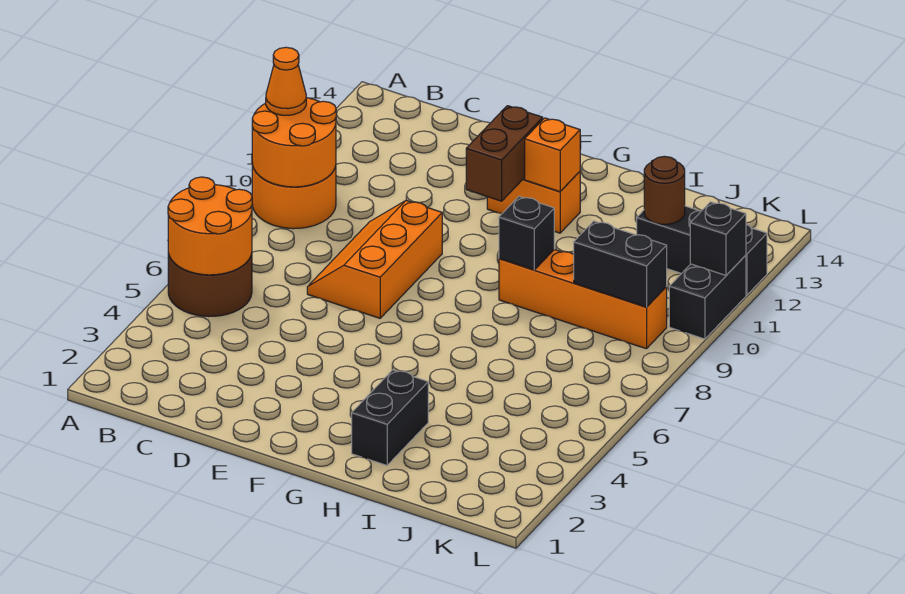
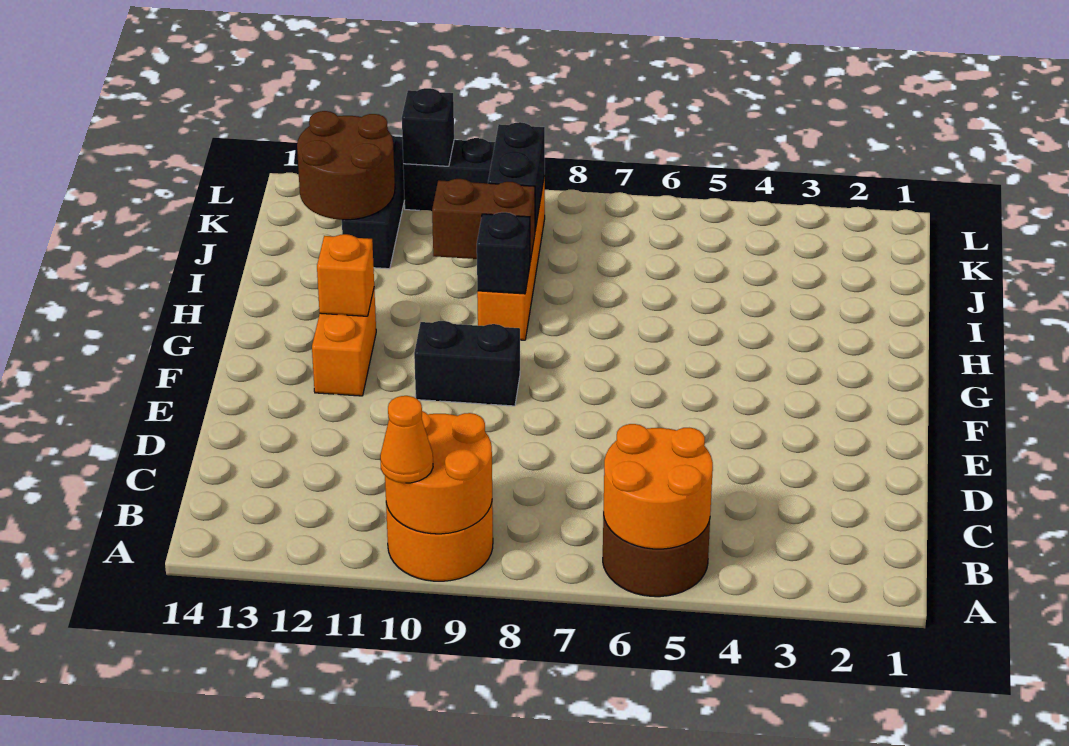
orange slope D7:E9 level 1 top E -> none
brown brick F11:F12 level 2 -> brown brick I9:I10 level 2
black brick H2:H3 level 1 -> black brick F9:F10 level 1
brown round brick J12 level 2 -> brown round brick J12:K13 level 2

